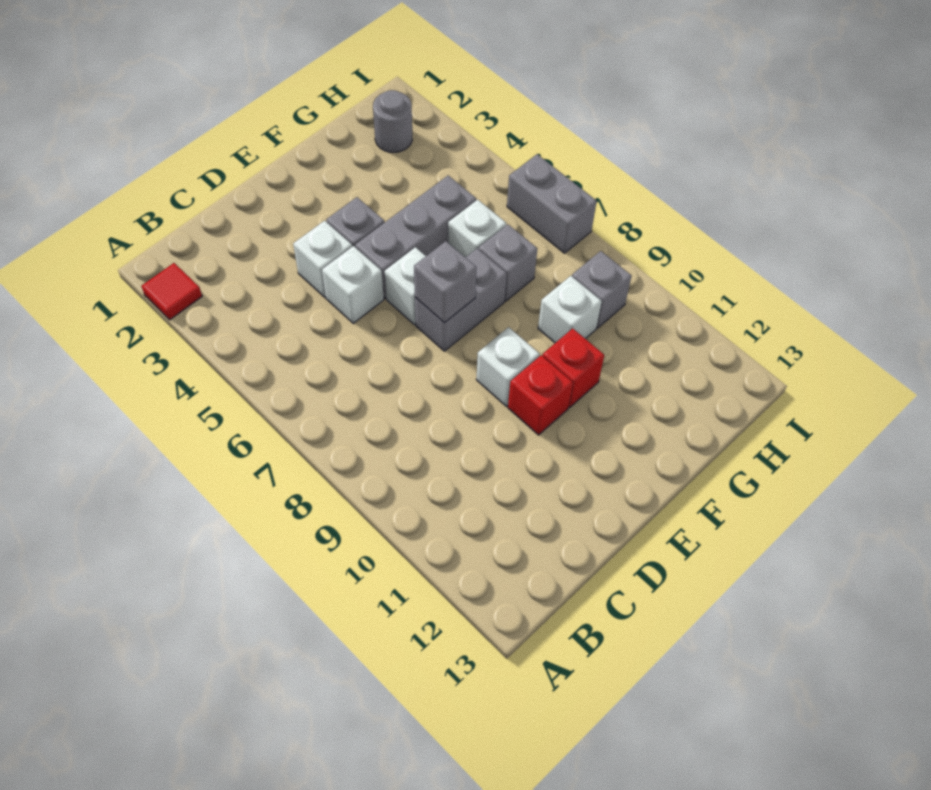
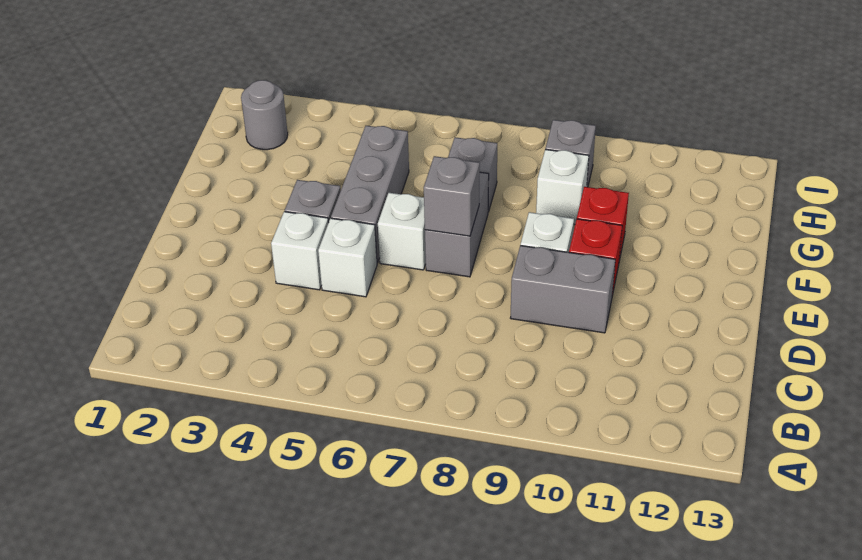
red tile A2 level 1 -> none
white brick G6 level 1 -> none
grey brick I6:I7 level 1 -> grey brick D9:D10 level 1

